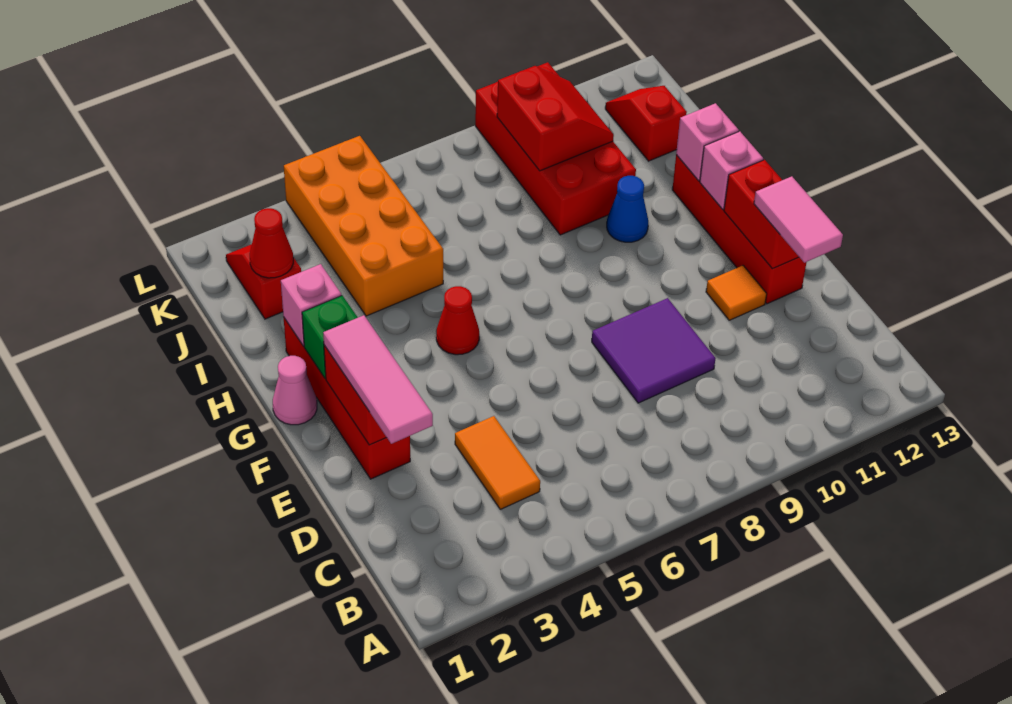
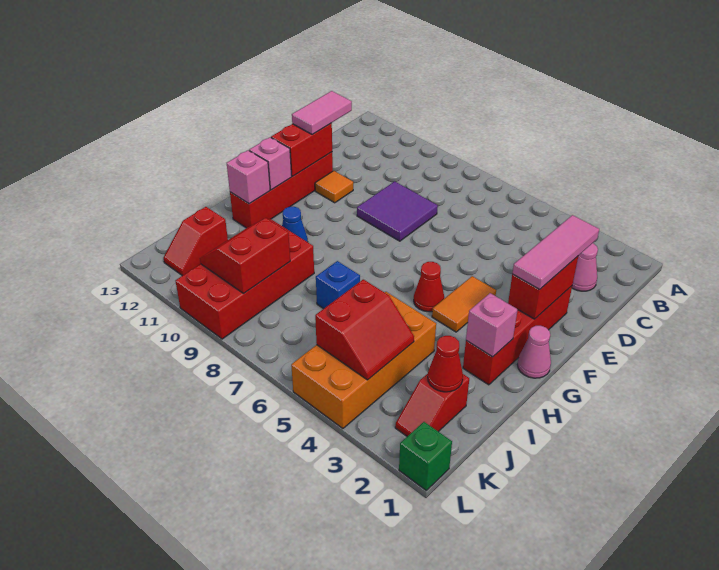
none -> pink cone C2 level 1
orange tile C4:D4 level 1 -> orange tile F4:G4 level 1
green brick G2 level 2 -> green brick L1 level 1
none -> blue brick I7 level 1
none -> red slope J4:K5 level 2 top 5

